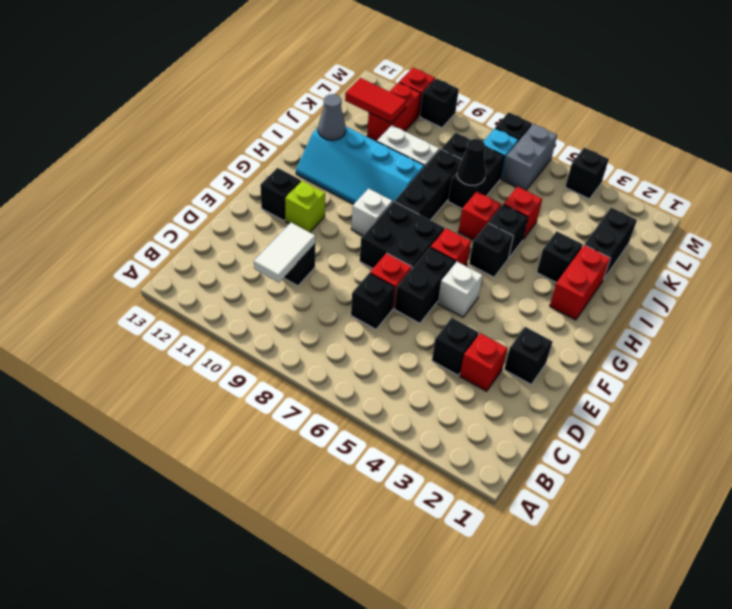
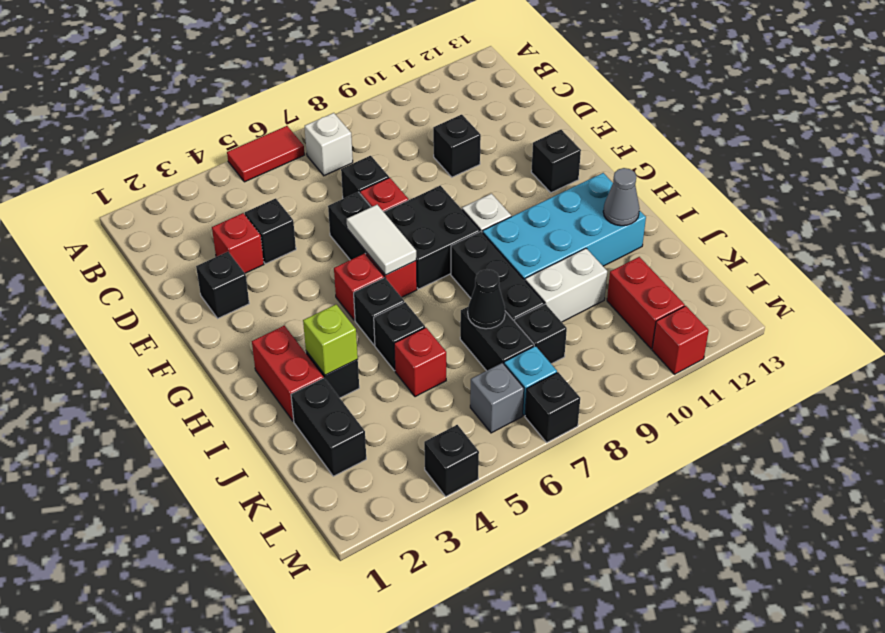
white tile C10:D10 level 2 -> white tile F6:G6 level 2
white brick F5 level 1 -> white brick B7 level 1
lime brick F11 level 1 -> lime brick I3 level 2
cyan slope H9:I12 level 1 top I -> cyan brick H9:I12 level 1
red brick I6 level 1 -> red brick G5 level 1
red tile K11:K12 level 2 -> red tile A5:A6 level 1
grey brick L6:M6 level 1 -> grey brick L6 level 1
black brick M10 level 1 -> none

